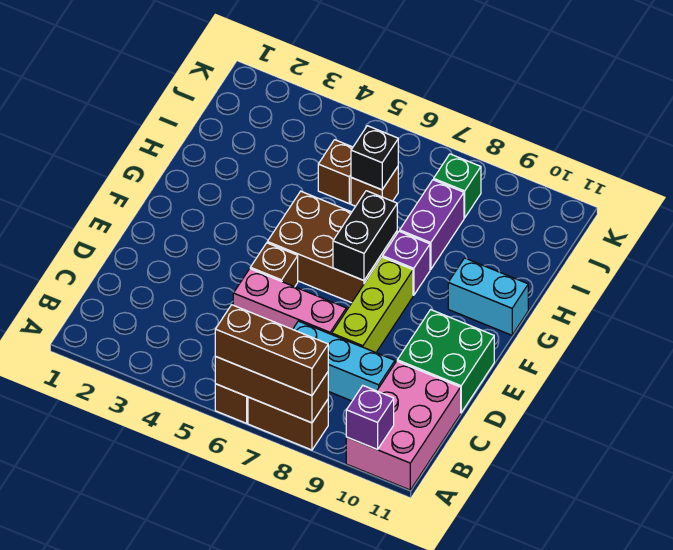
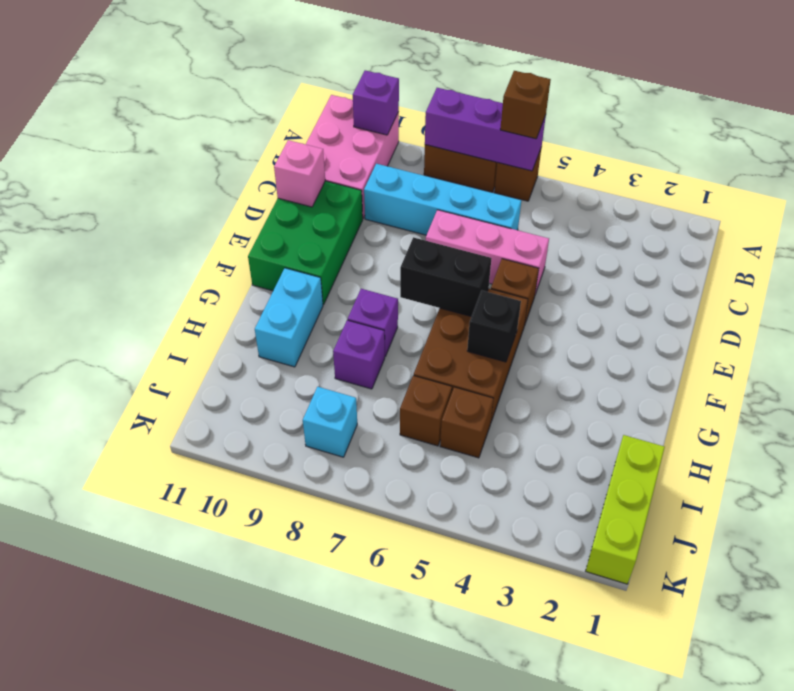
brown brick A6:A8 level 2 -> purple brick A6:A8 level 2
brown brick A6:A8 level 3 -> brown brick A6 level 3
cyan brick C7:C9 level 1 -> cyan brick C6:C9 level 1
lime brick D8:F8 level 1 -> lime brick I1:K1 level 1
green brick D10:E11 level 1 -> green brick D10:F11 level 1
none -> pink brick D11 level 2
brown brick F5:G7 level 1 -> brown brick F5:H6 level 1
black brick F7:G7 level 2 -> black brick F6:F7 level 2
cyan brick G10:G11 level 1 -> cyan brick G10:H10 level 1
purple brick H8:I8 level 1 -> purple brick H8 level 1
black brick I6 level 2 -> black brick G5 level 2
green brick J8 level 1 -> cyan brick J8 level 1

